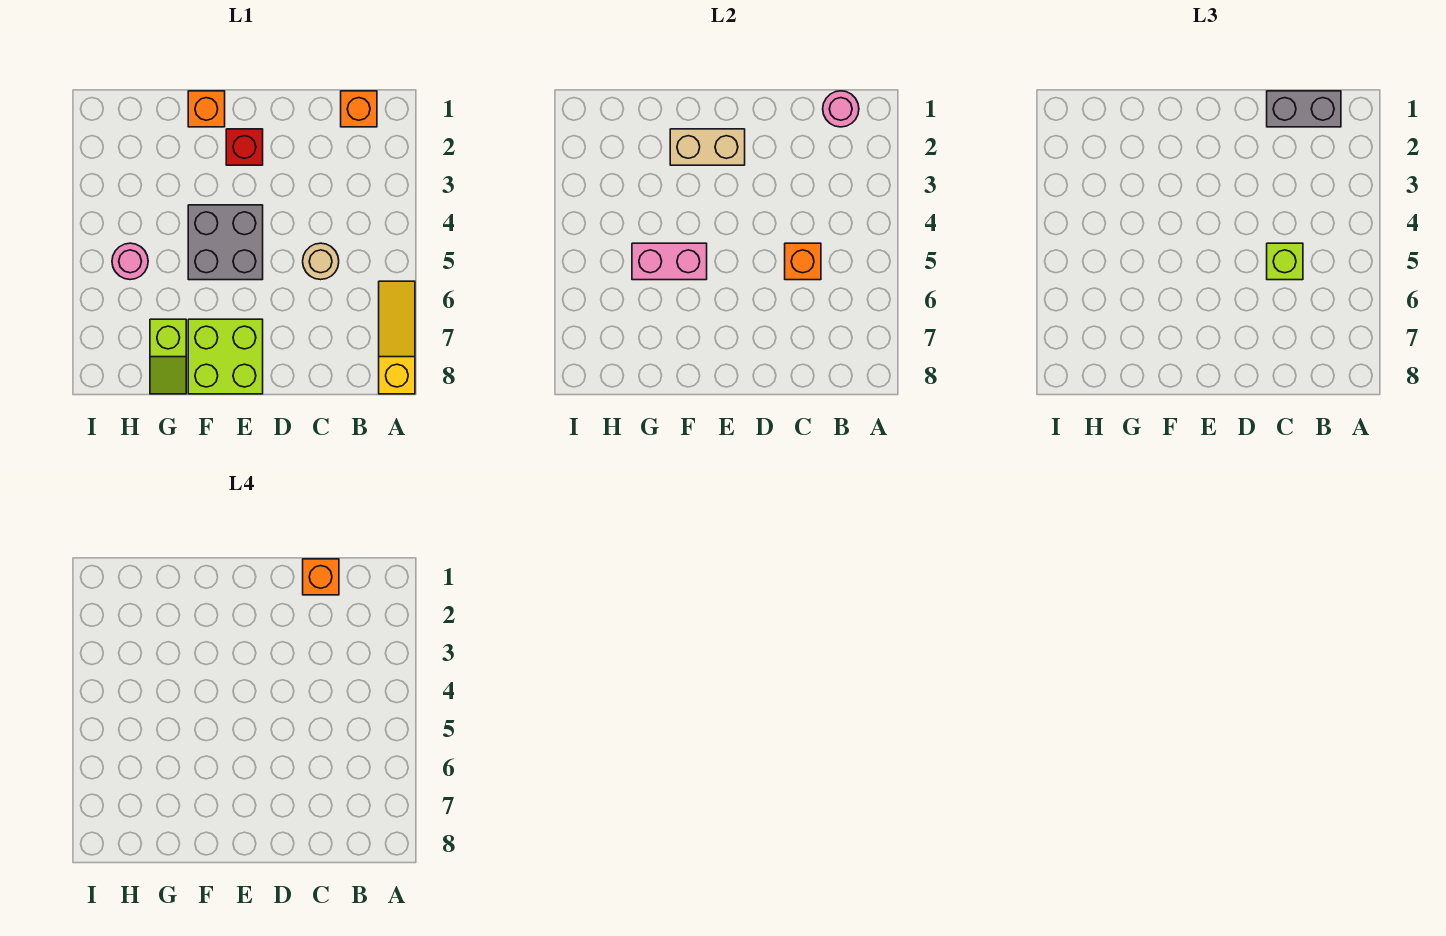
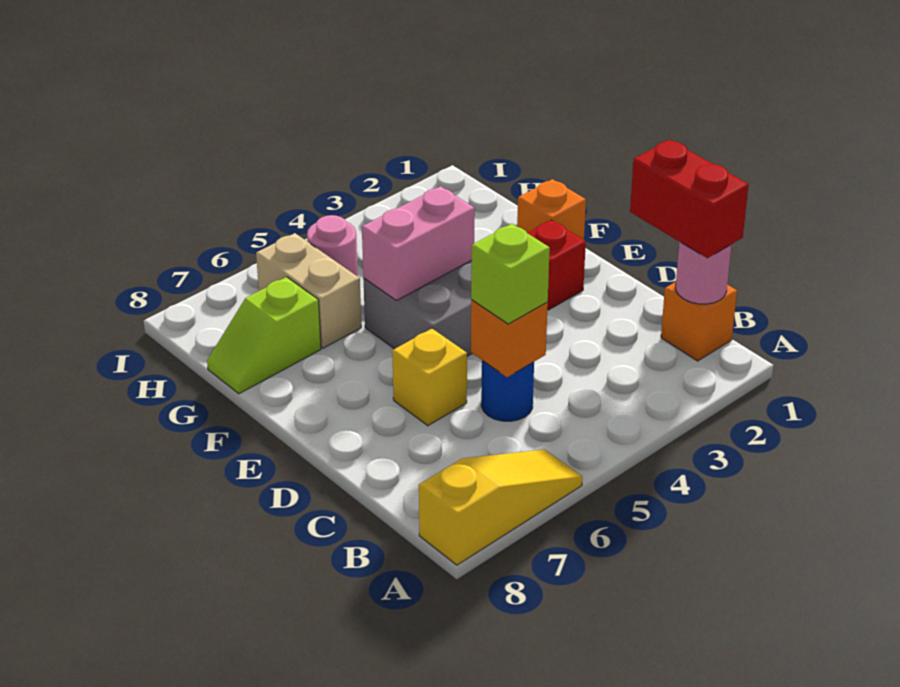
grey brick B1:C1 level 3 -> red brick B1:C1 level 3
orange brick C1 level 4 -> none
tan round brick C5 level 1 -> blue round brick C5 level 1
none -> yellow brick D6 level 1
tan brick E2:F2 level 2 -> tan brick G6:H6 level 1
lime brick E7:F8 level 1 -> none
pink brick F5:G5 level 2 -> pink brick F4:F5 level 2

